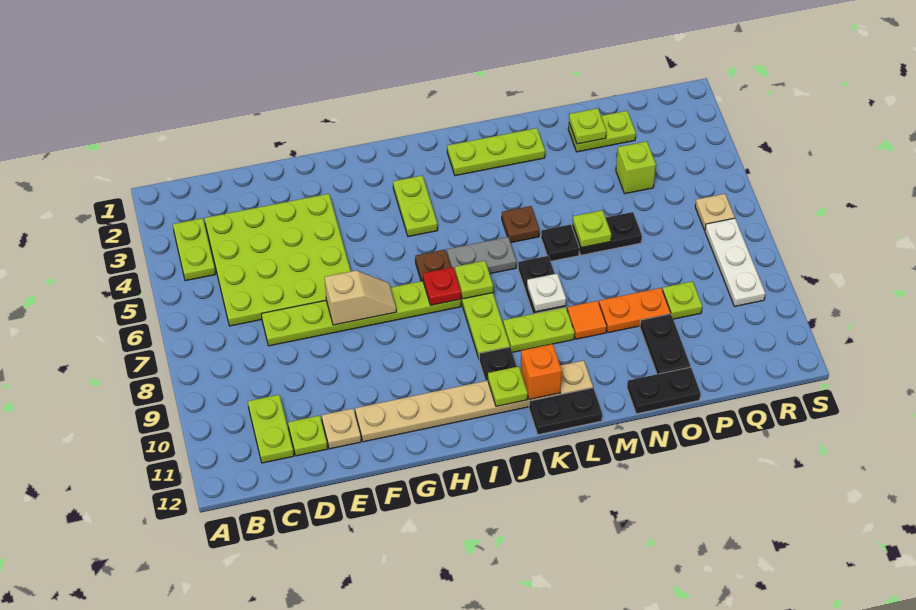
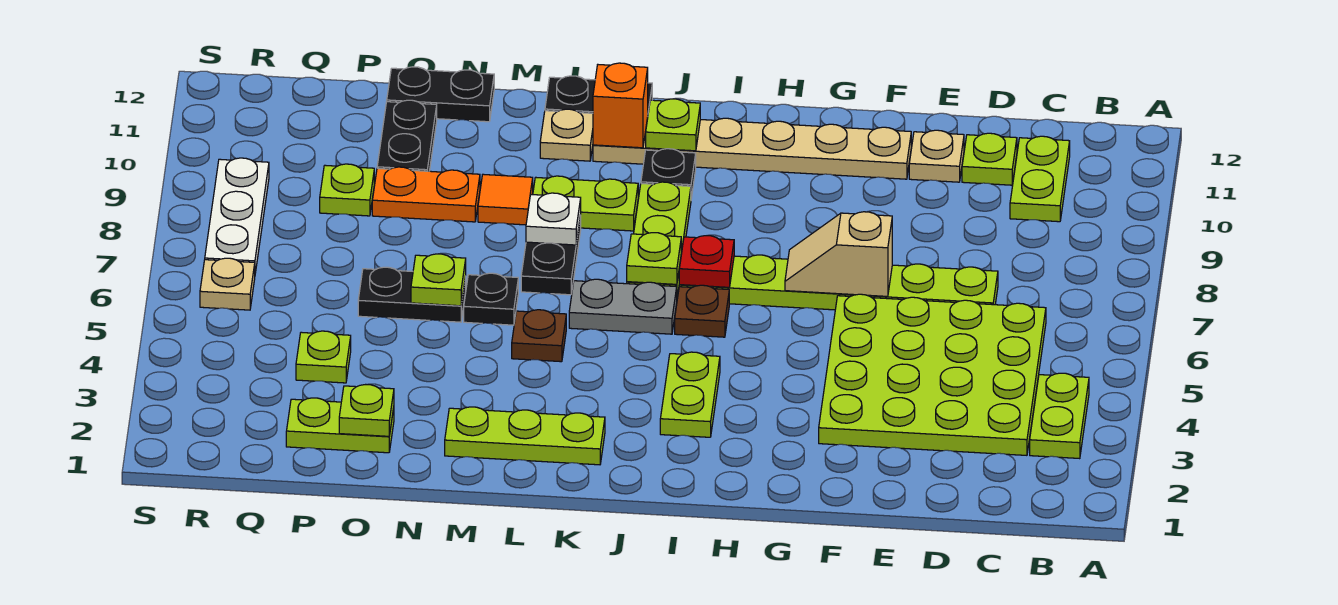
lime brick P4 level 1 -> lime plate P4 level 1

